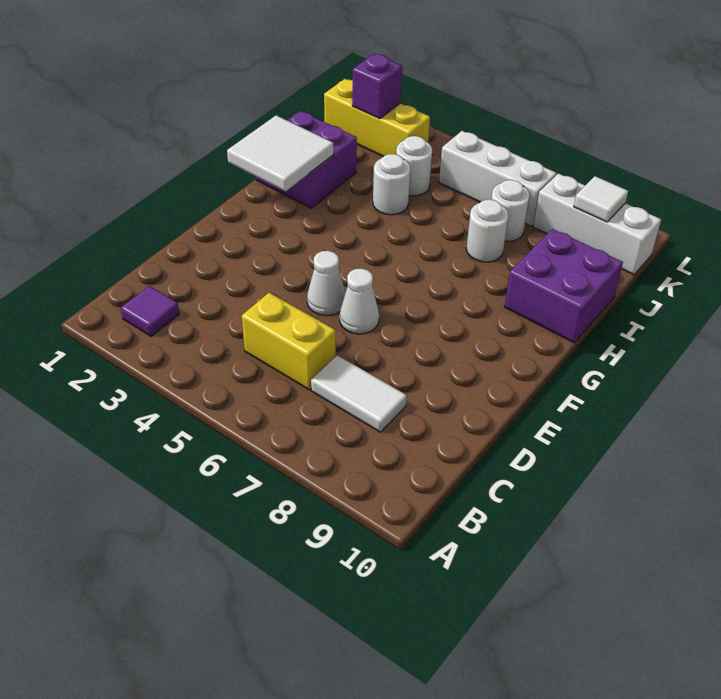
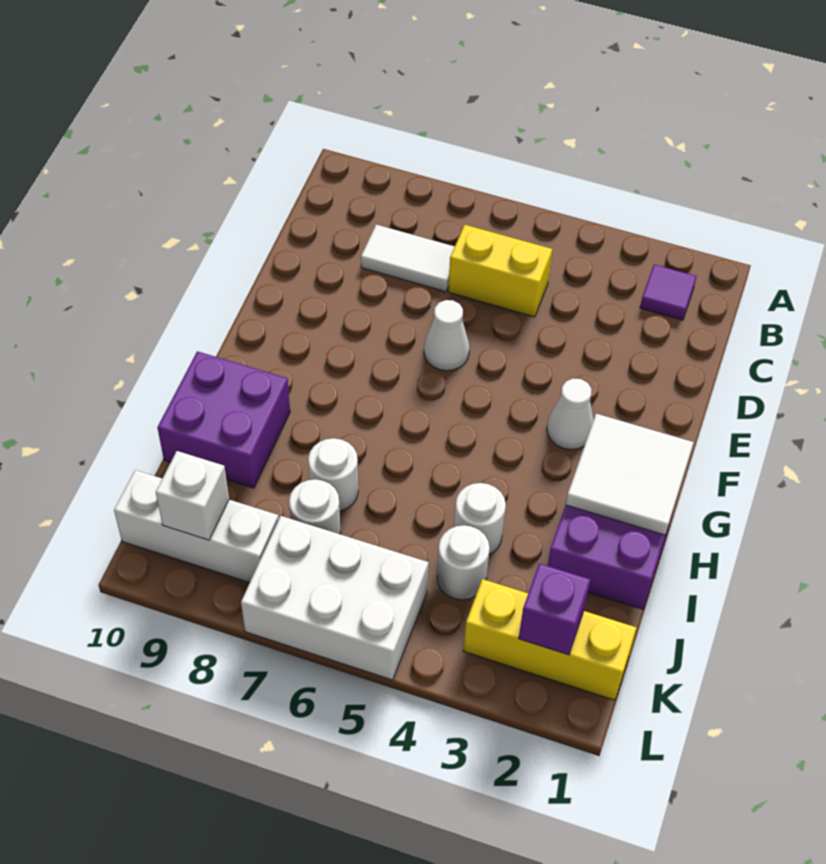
white cone E5 level 1 -> white cone F3 level 1
white brick K5:K7 level 1 -> white brick K5:L7 level 1
white tile K9 level 2 -> white brick K9 level 2

